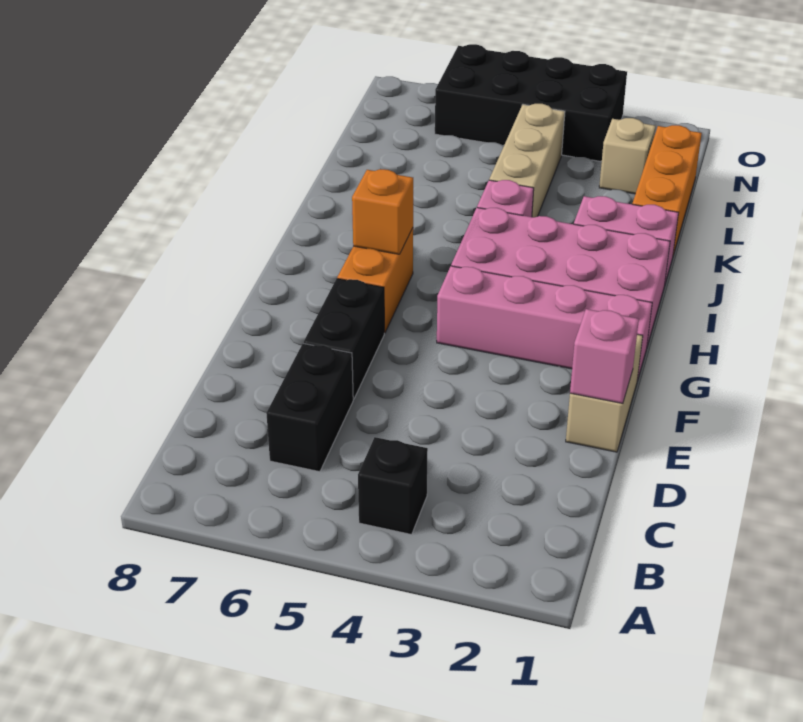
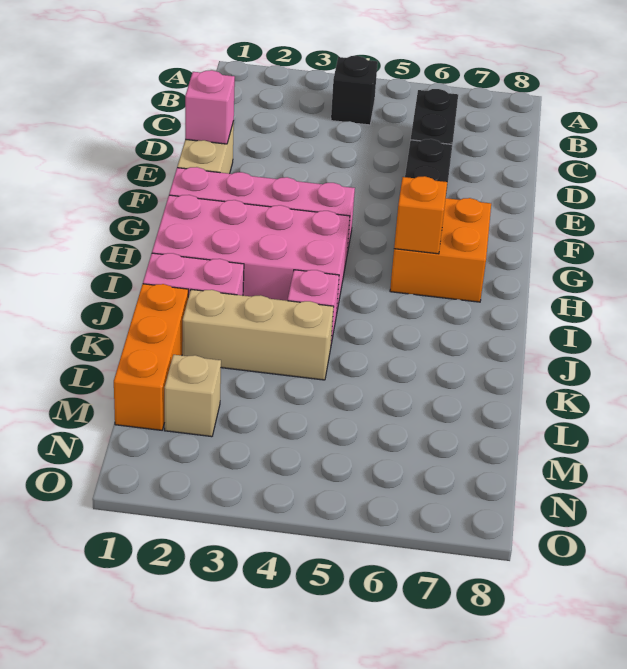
orange brick G6:H6 level 1 -> orange brick G6:H7 level 1
tan brick K4:M4 level 1 -> tan brick K2:K4 level 1
black brick N3:O6 level 1 -> none

